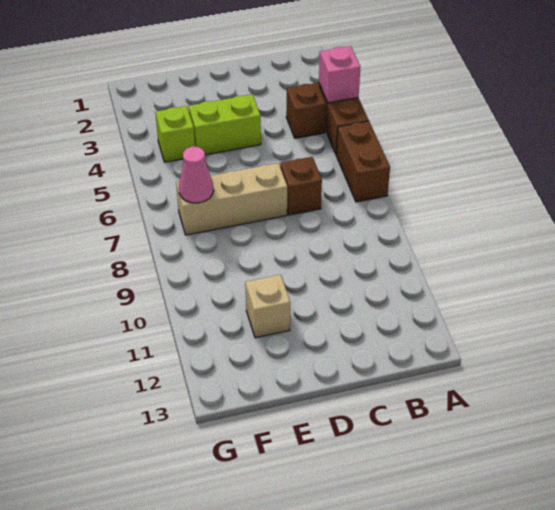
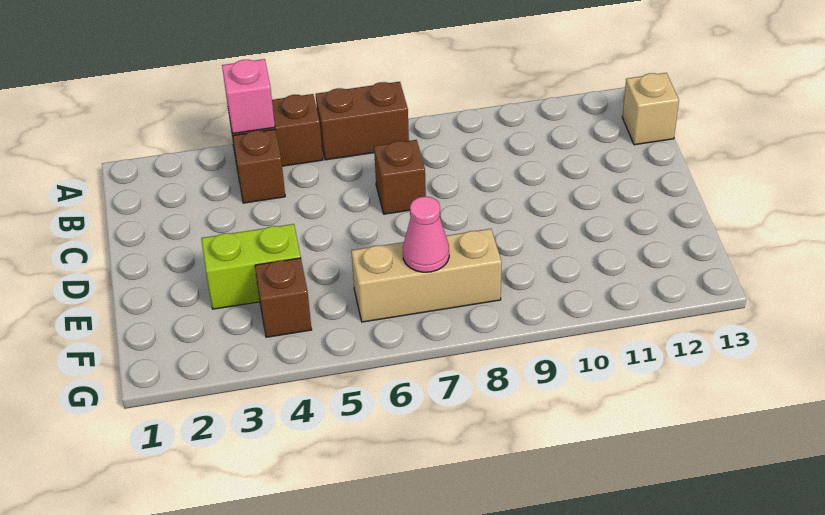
lime brick D4:E4 level 1 -> lime brick E3:E4 level 1
tan brick D7:F7 level 1 -> tan brick F6:F8 level 1
tan brick E11 level 1 -> tan brick B13 level 1
lime brick F4 level 1 -> brown brick F4 level 1

